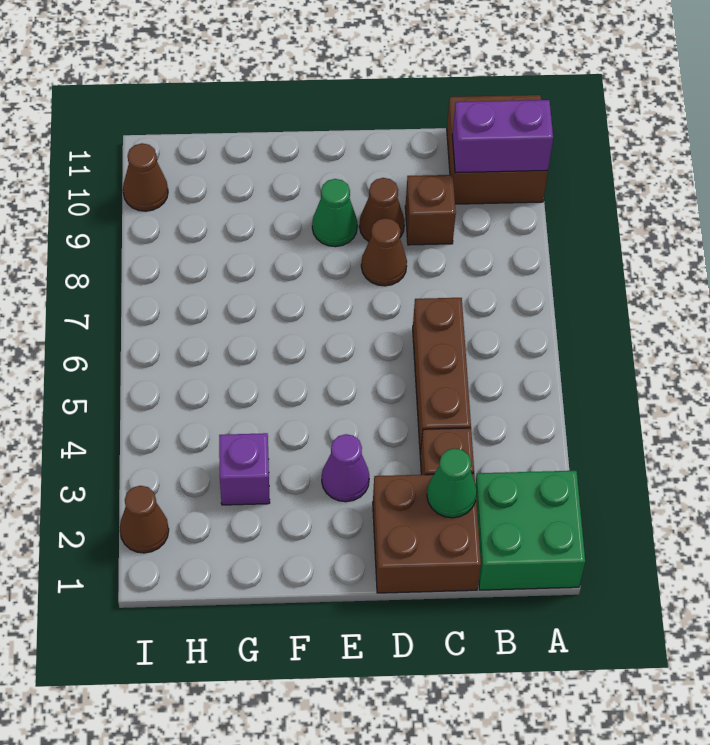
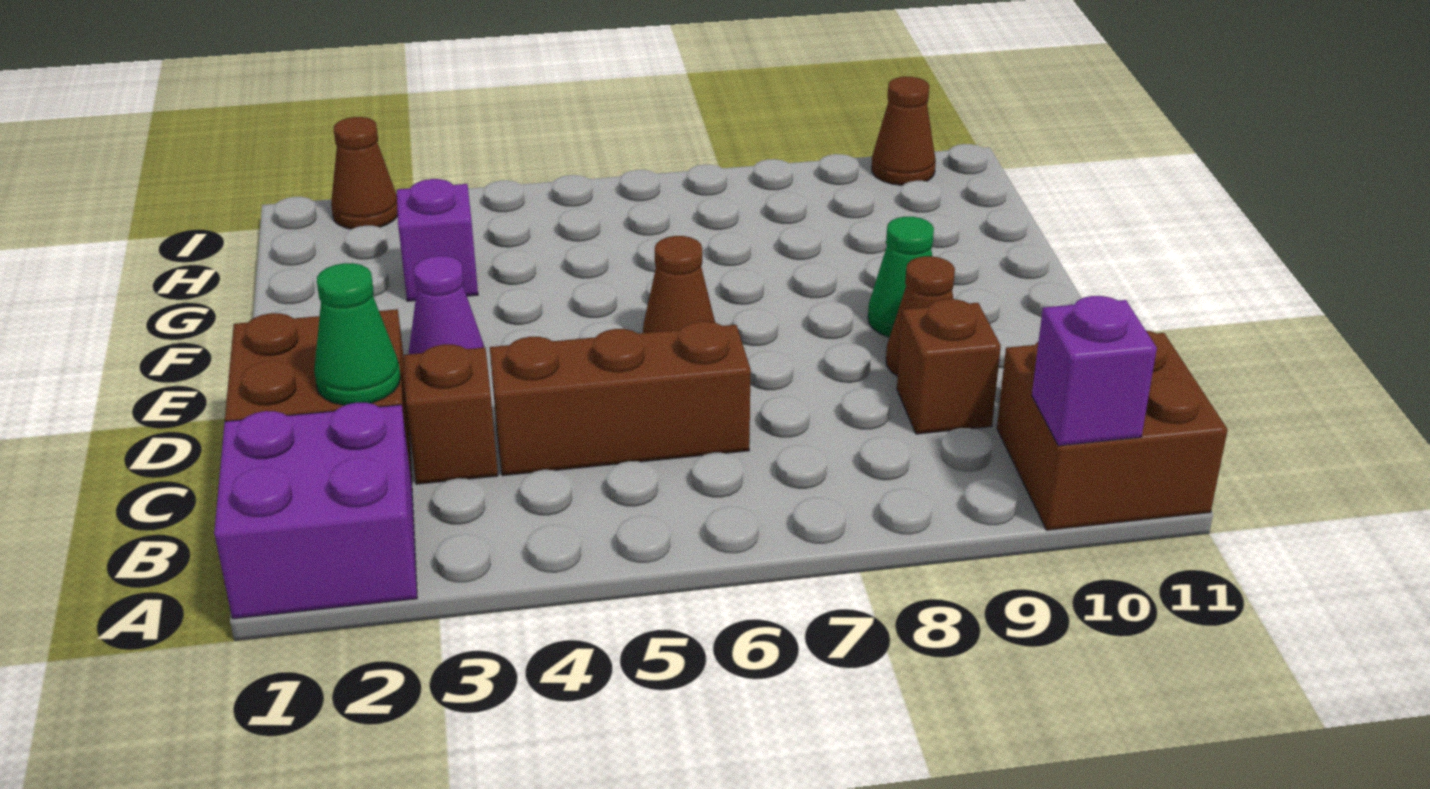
green brick A1:B2 level 1 -> purple brick A1:B2 level 1
purple brick A10:B10 level 2 -> purple brick A10 level 2
brown cone D8 level 1 -> brown cone E6 level 1

